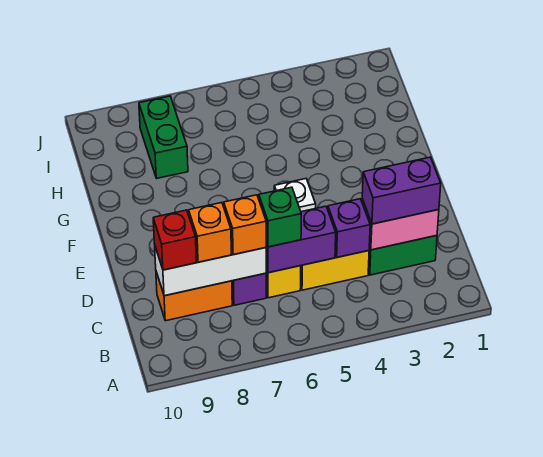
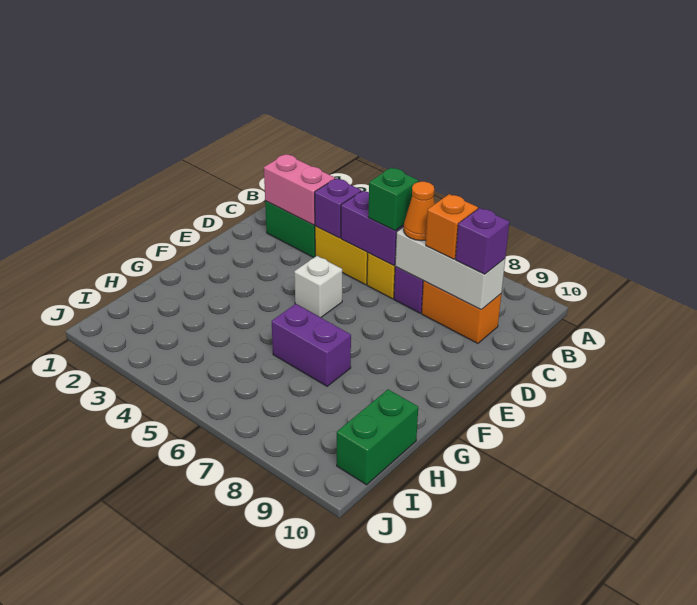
purple brick C2:C3 level 3 -> purple brick G6:G7 level 1
orange brick C7 level 3 -> orange cone C7 level 3
red brick C9 level 3 -> purple brick C9 level 3
green brick H8:I8 level 1 -> green brick H10:I10 level 1

